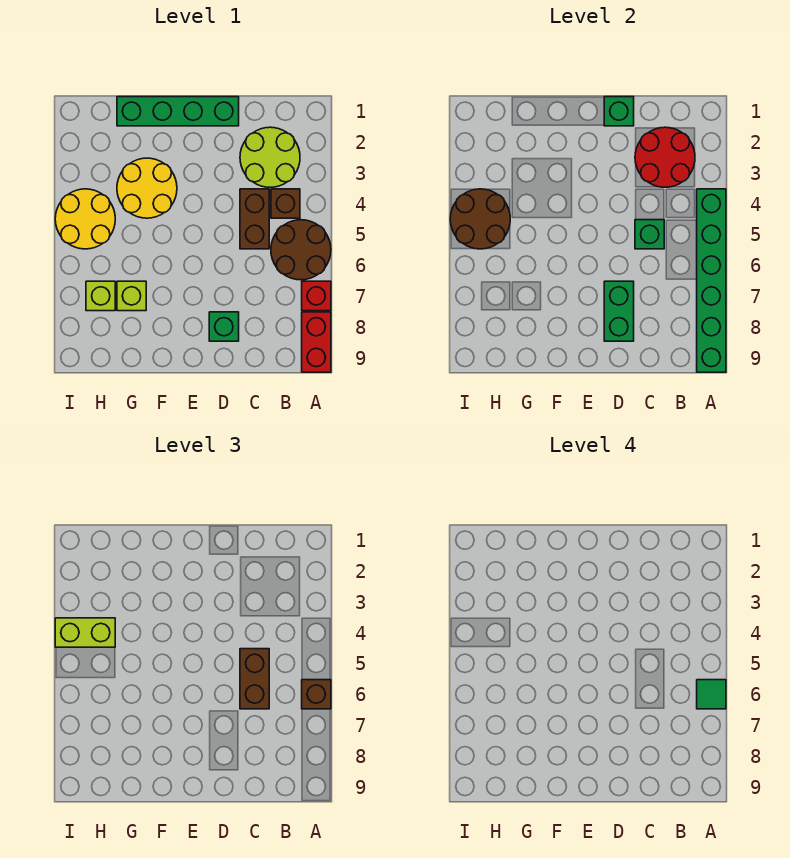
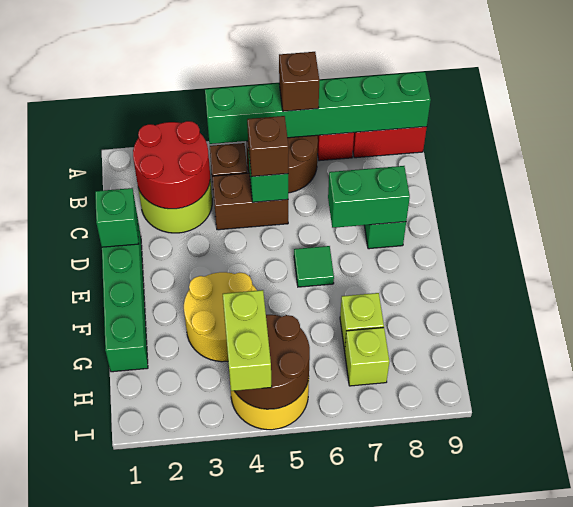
green tile A6 level 4 -> green tile E6 level 1
brown brick C5:C6 level 3 -> brown brick C5 level 3

